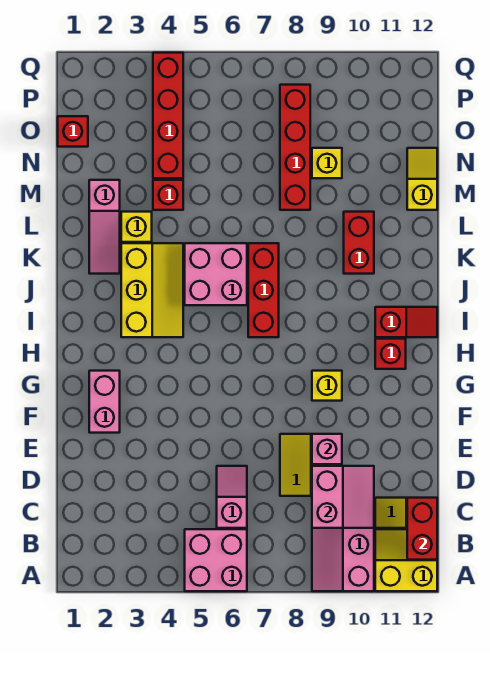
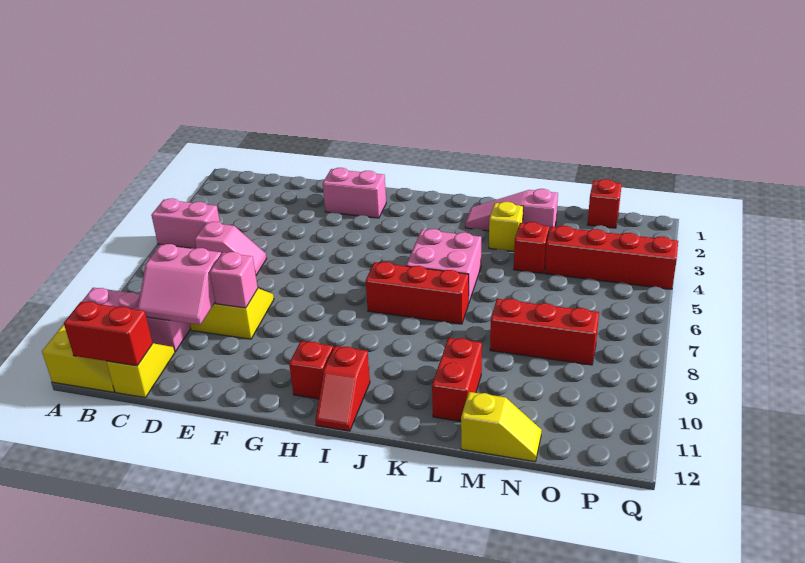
pink brick A5:B6 level 1 -> pink brick A5:B5 level 1
yellow brick G9 level 1 -> none
yellow slope I3:K4 level 1 top 3 -> none
red brick K10:L10 level 1 -> red brick L10:L11 level 1
red brick M8:P8 level 1 -> red brick M8:O8 level 1
yellow brick N9 level 1 -> none

